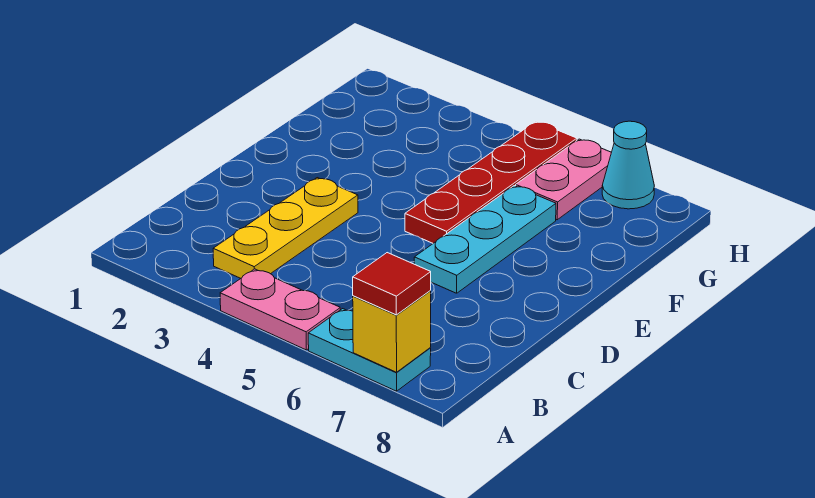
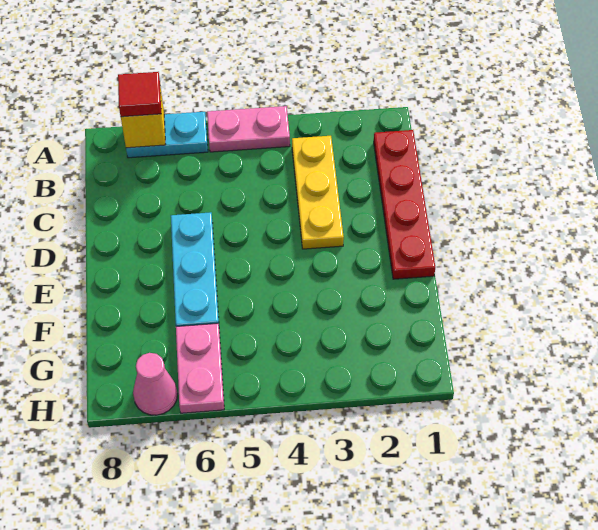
red plate E5:H5 level 1 -> red plate B1:E1 level 1
cyan cone H7 level 1 -> pink cone H7 level 1

